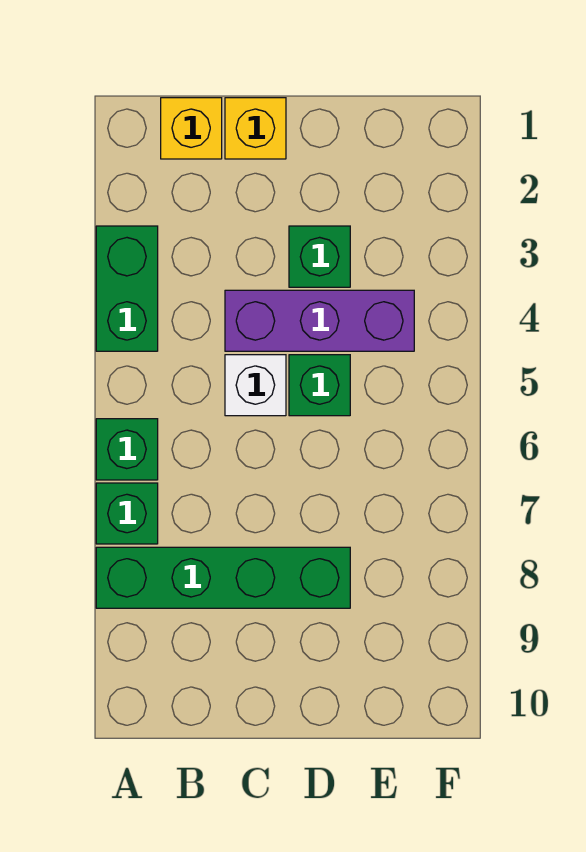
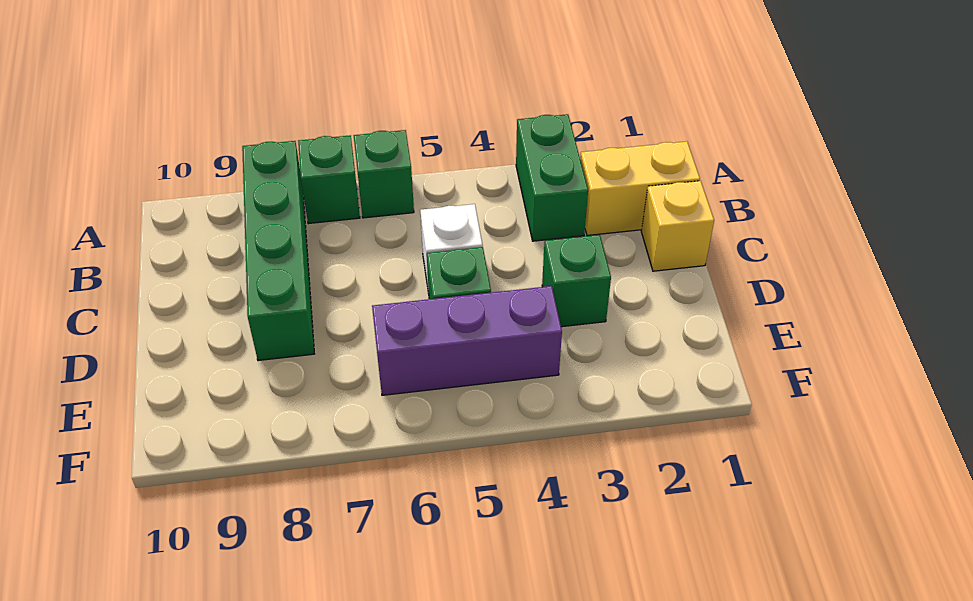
green brick A3:A4 level 1 -> green brick A3:B3 level 1
yellow brick B1 level 1 -> yellow brick B1:B2 level 1
purple brick C4:E4 level 1 -> purple brick E4:E6 level 1

